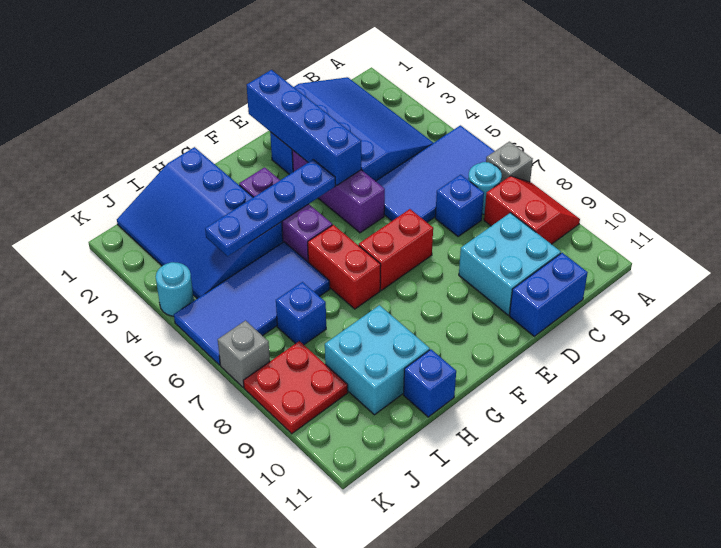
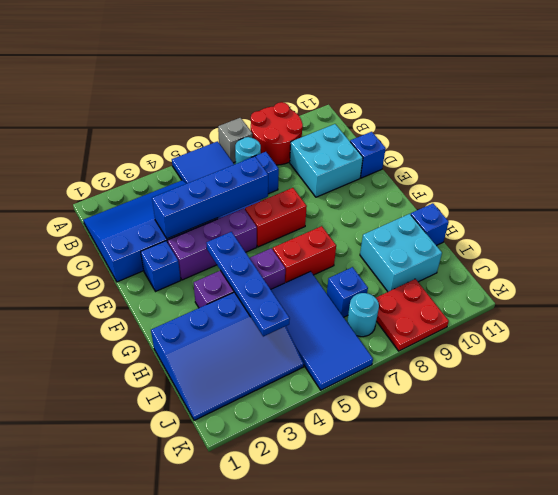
red slope A8:B9 level 1 top B -> red round brick A8:B9 level 1
blue brick C11:D11 level 1 -> blue brick D11 level 1
blue brick E1:E4 level 2 -> blue brick D3:D6 level 2
red brick E7:F7 level 1 -> red brick E6:E7 level 1
cyan round brick K4 level 1 -> cyan round brick J7 level 1
grey brick K7 level 1 -> none

